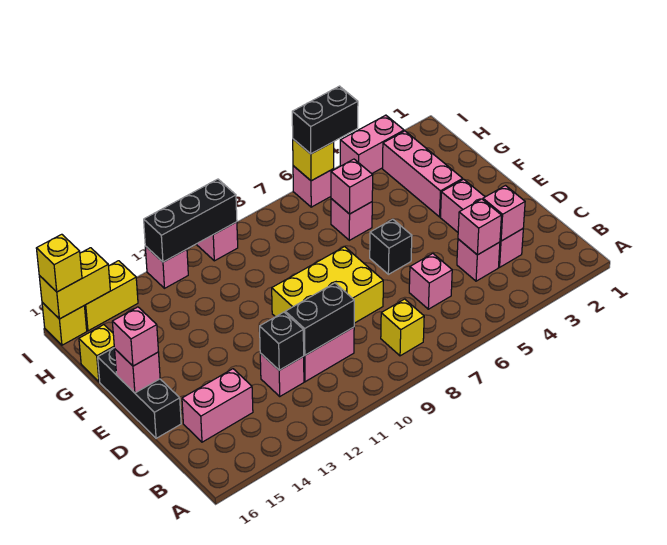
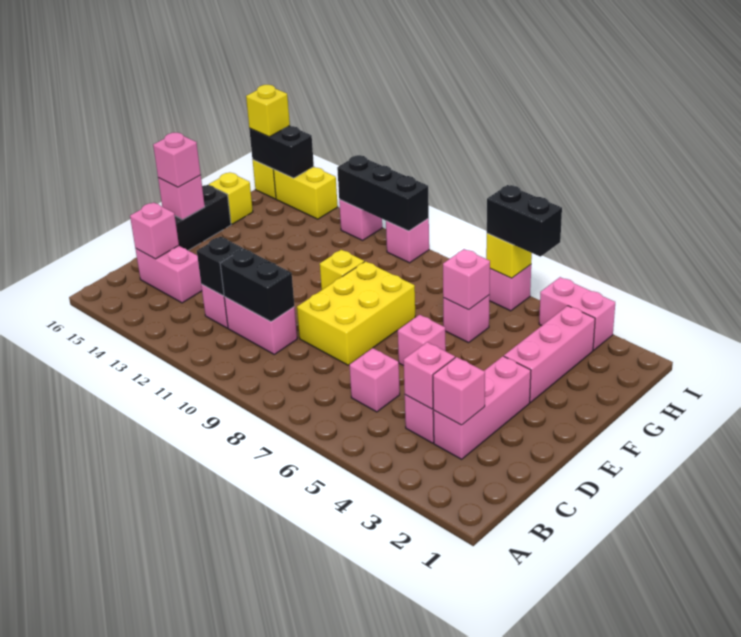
yellow brick B8 level 1 -> yellow brick F10 level 1
none -> pink brick C15 level 2
yellow brick D8:E10 level 1 -> yellow brick D8:F9 level 1
black brick E6 level 1 -> pink brick E6 level 1
yellow brick I15:I16 level 2 -> black brick I15:I16 level 2

